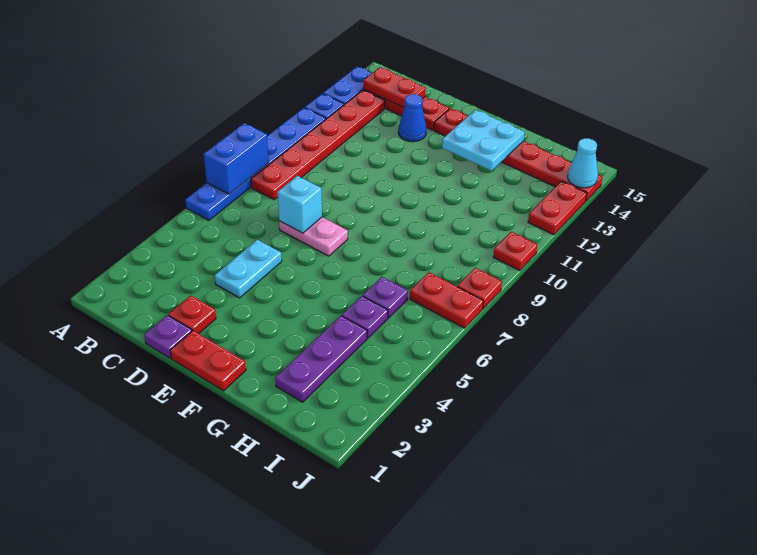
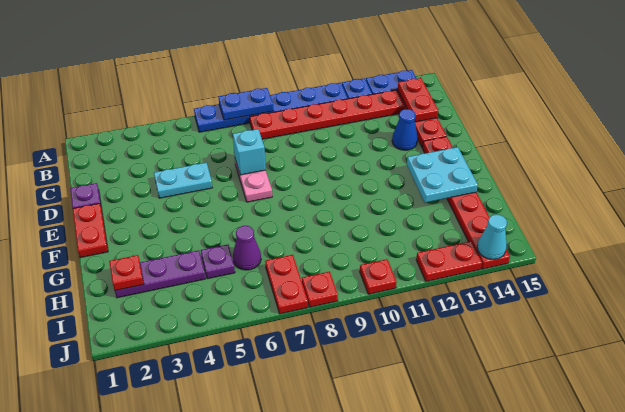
blue brick A7:A8 level 2 -> blue plate A7:A8 level 2
red plate D2 level 1 -> red plate H2 level 2
purple plate H6 level 1 -> purple cone H6 level 1

